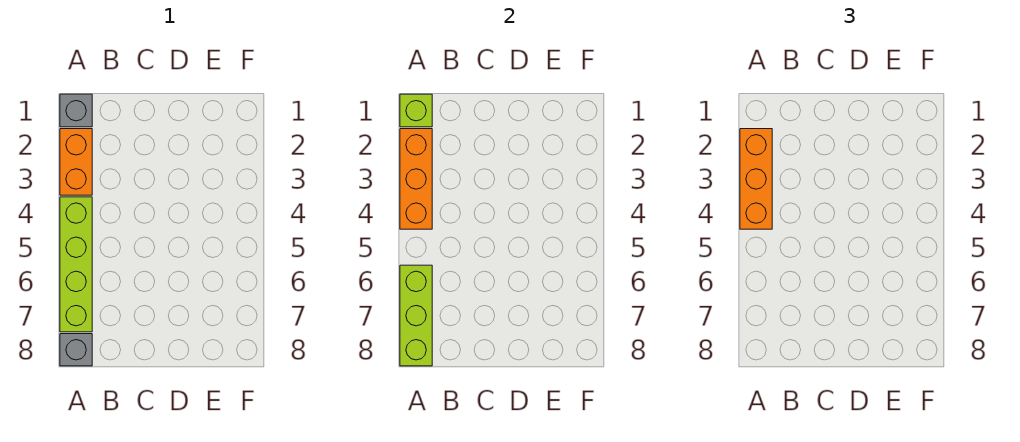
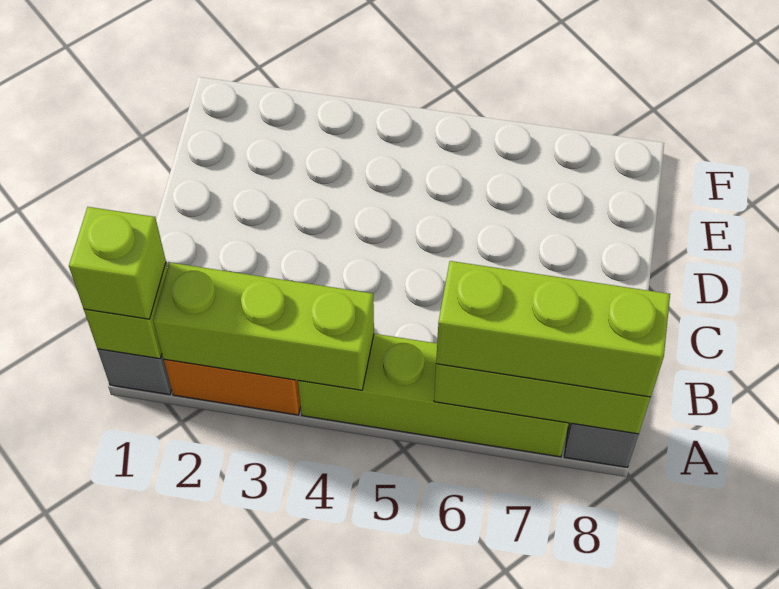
none -> lime brick A1 level 3
orange brick A2:A4 level 2 -> lime brick A2:A4 level 2
orange brick A2:A4 level 3 -> none
none -> lime brick A6:A8 level 3

